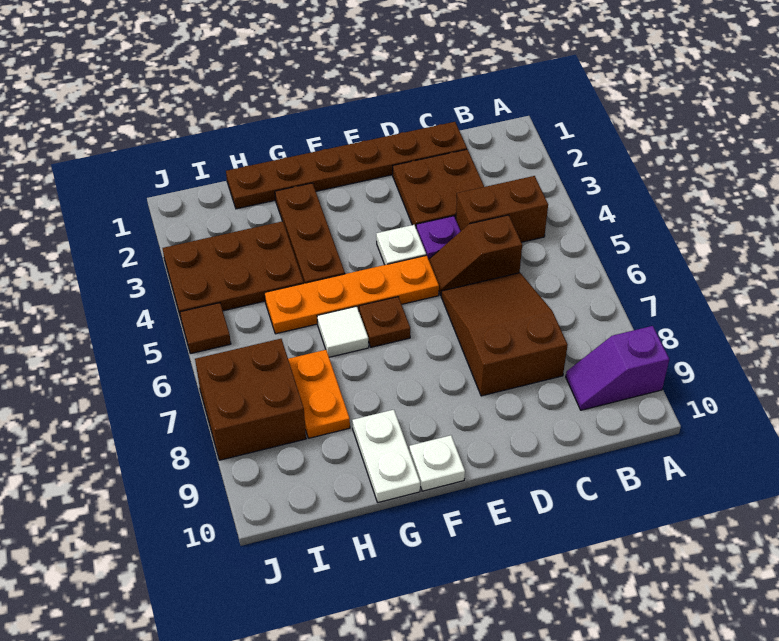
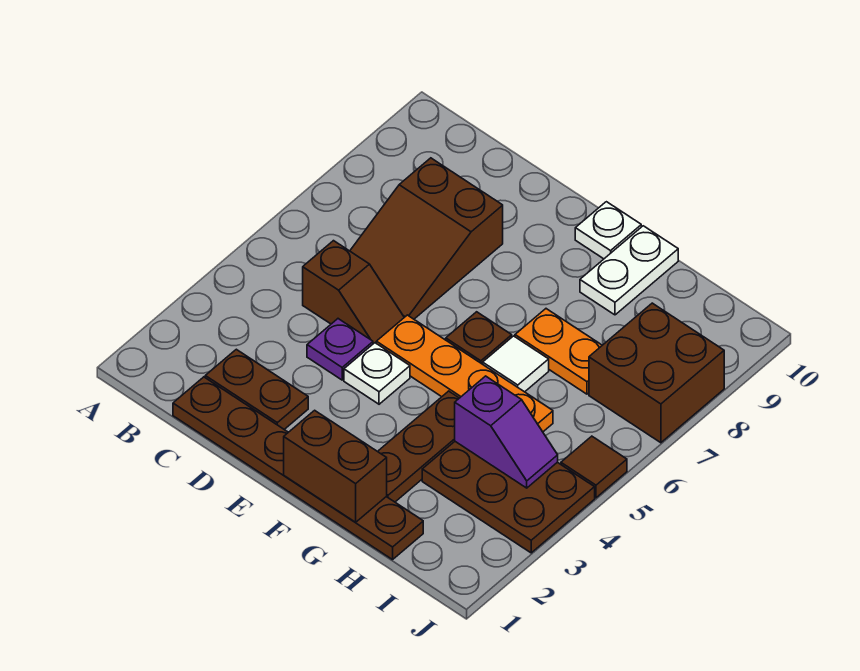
purple slope A9:B9 level 1 top A -> purple slope H4:I4 level 2 top H
brown brick B4:C4 level 1 -> brown brick F1:G1 level 2
brown plate C2:D3 level 1 -> brown plate C2:D2 level 1
orange plate H7:H8 level 1 -> orange plate G7:H7 level 1

